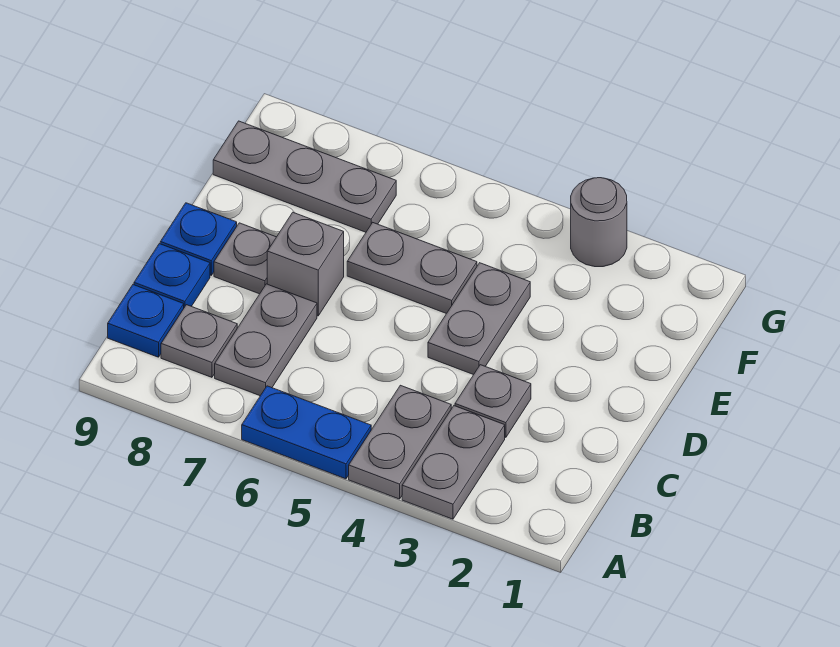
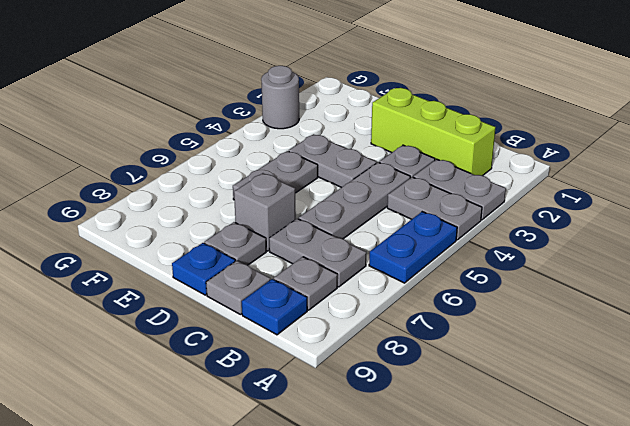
none -> lime brick B2:D2 level 1
blue plate C9 level 1 -> grey plate C9 level 1
grey plate F7:F9 level 1 -> grey plate C4:C6 level 1

